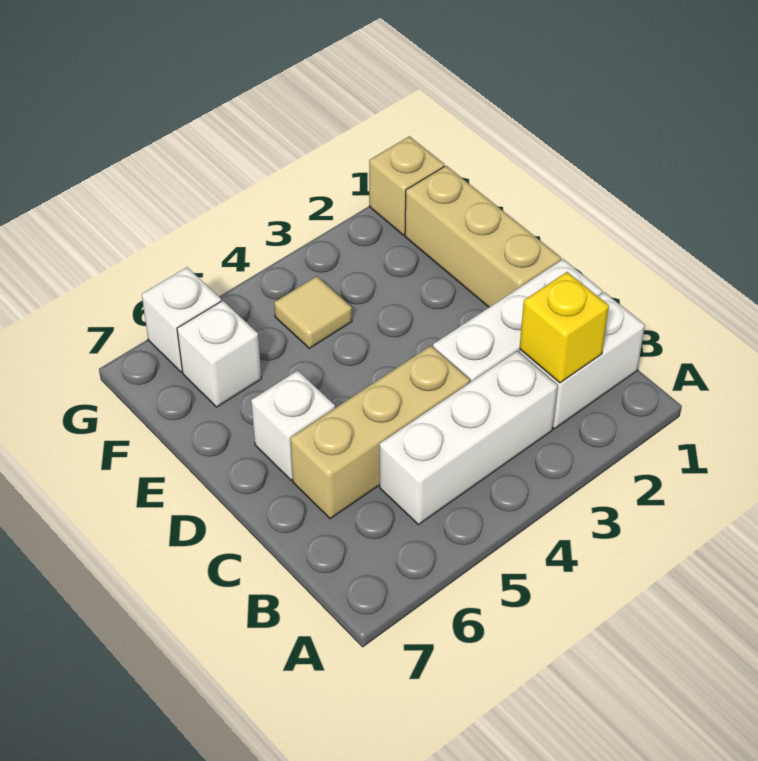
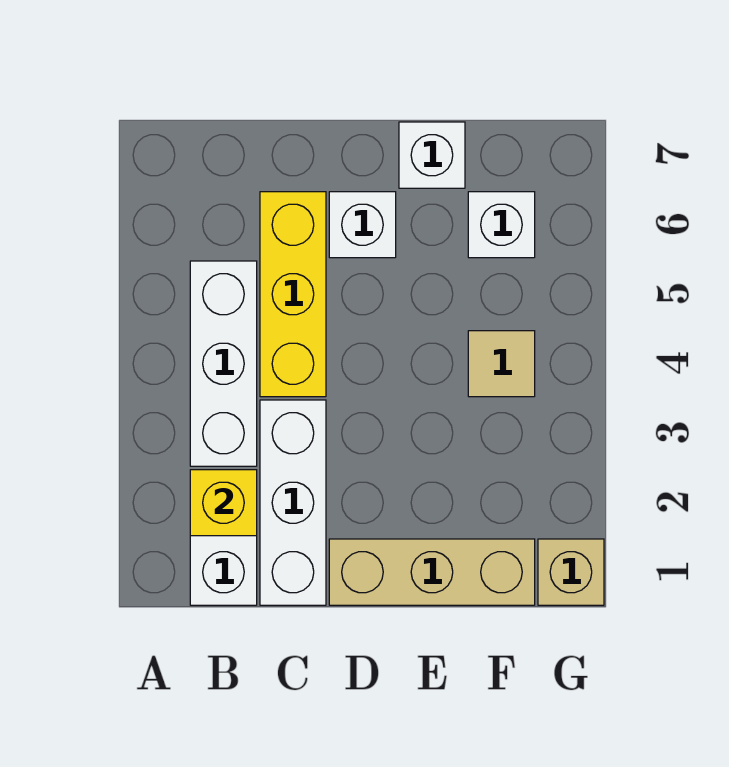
tan brick C4:C6 level 1 -> yellow brick C4:C6 level 1
white brick G6 level 1 -> white brick E7 level 1

